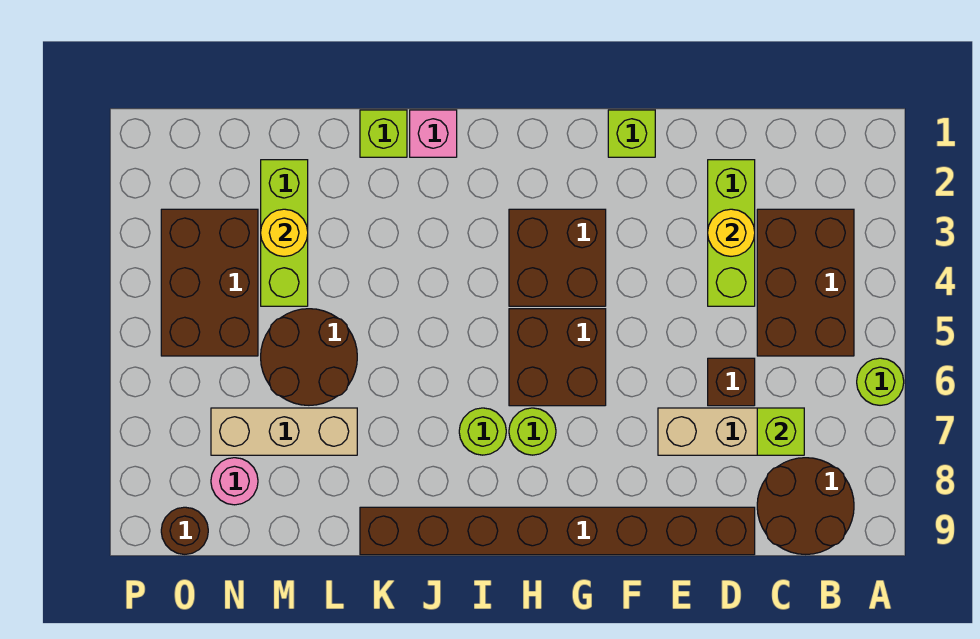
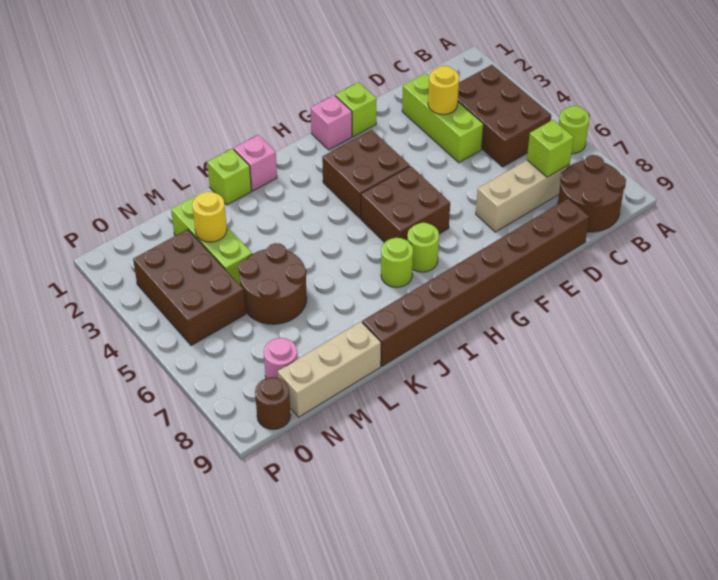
brown brick D6 level 1 -> none
none -> pink brick G1 level 1
tan brick L7:N7 level 1 -> tan brick L9:N9 level 1

